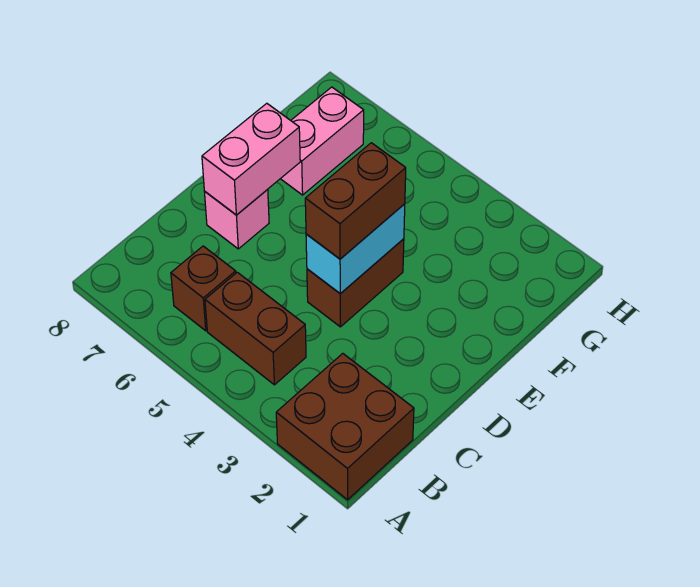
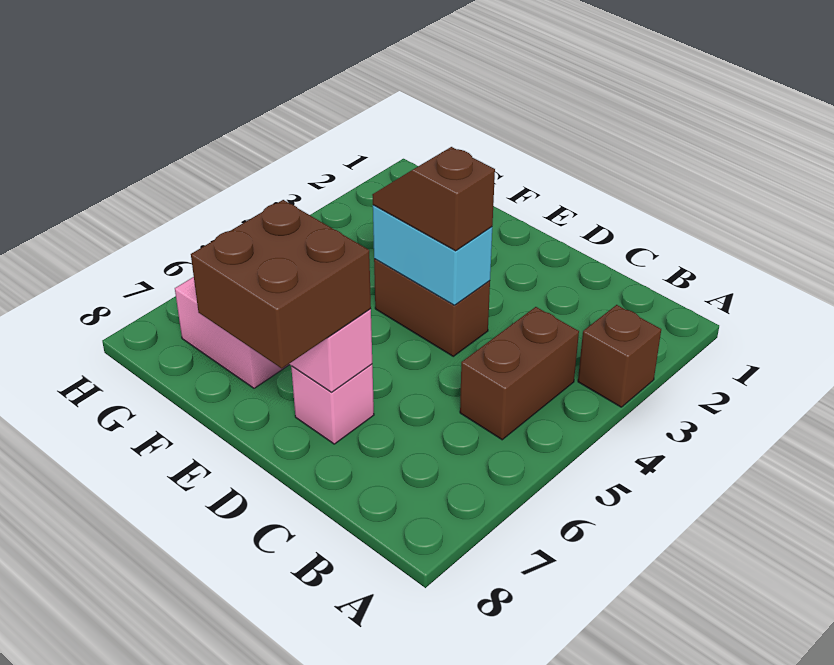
brown brick A1:B2 level 1 -> brown brick D7:E8 level 3
brown brick B6 level 1 -> brown brick A3 level 1
brown brick D4:E4 level 3 -> brown slope D4:E4 level 3 top D

